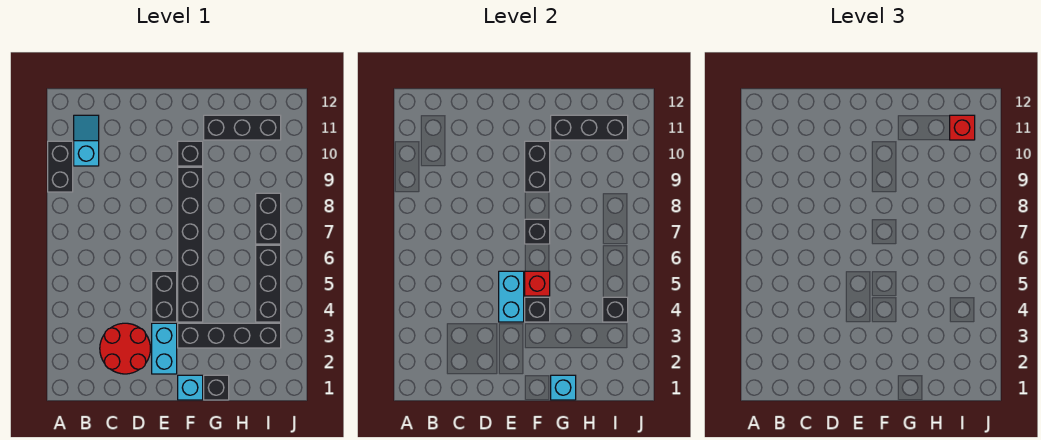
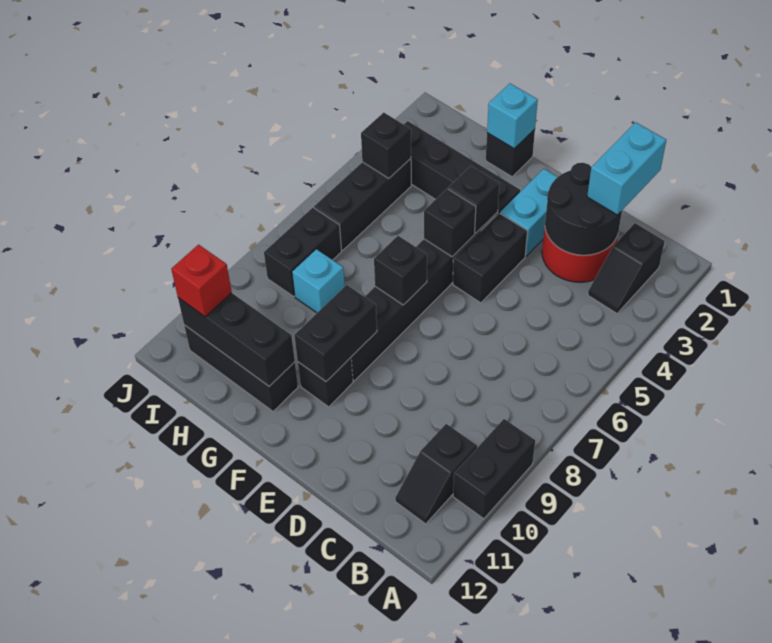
none -> black slope B2:B3 level 1 top 2
cyan slope B10:B11 level 1 top 10 -> black slope B10:B11 level 1 top 10
none -> black round brick C2:D3 level 2
cyan brick E4:E5 level 2 -> cyan brick C1:C2 level 3
cyan brick F1 level 1 -> cyan brick H8 level 1
red brick F5 level 2 -> black brick F5 level 2

